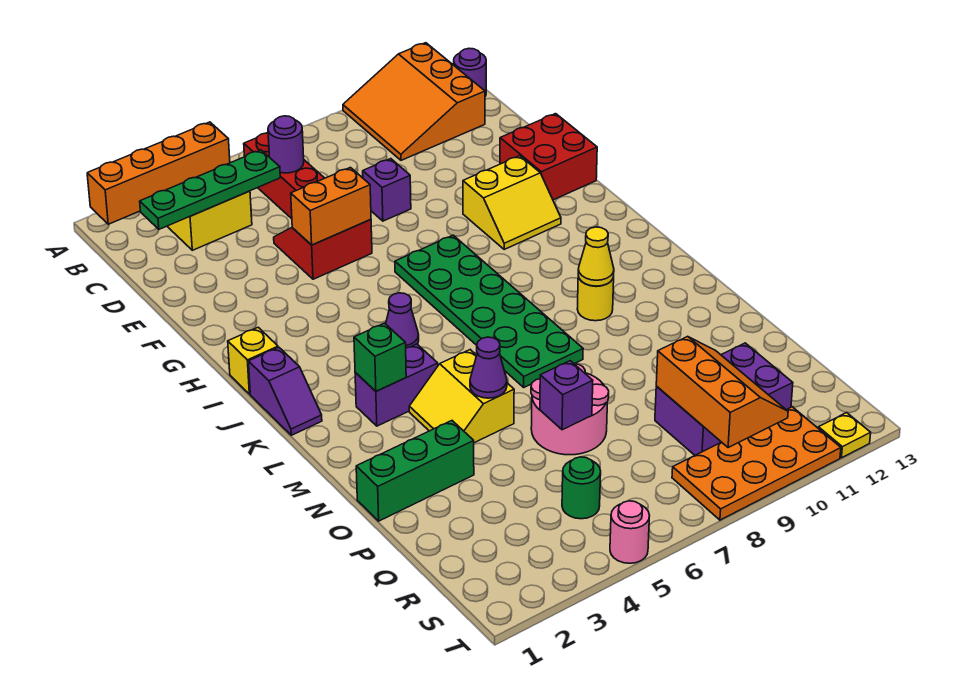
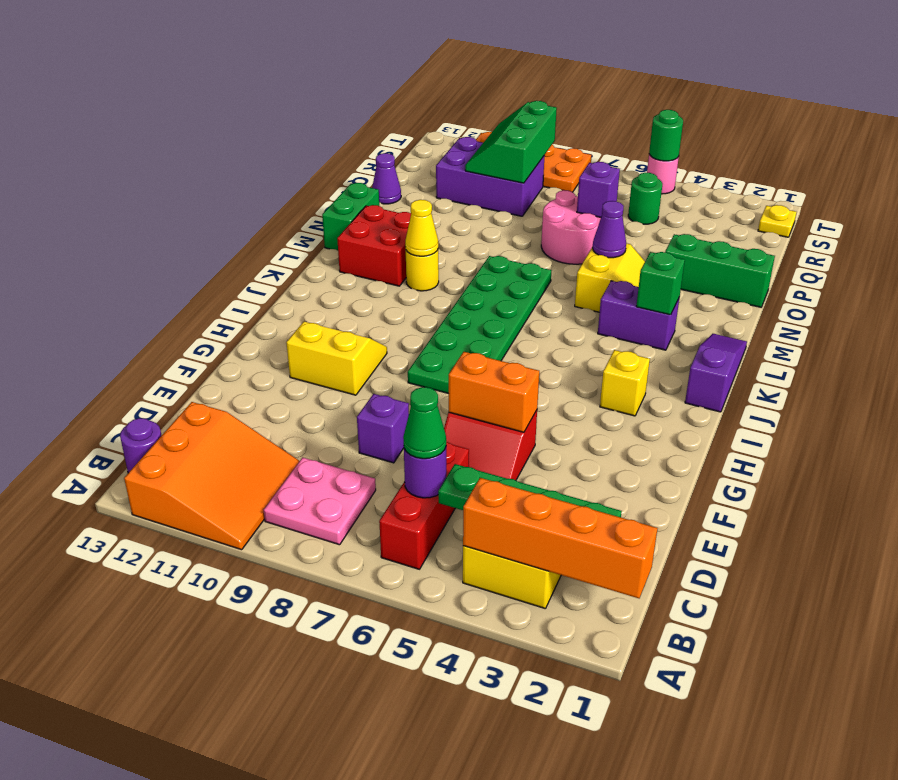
none -> pink plate B8:C9 level 1
none -> green cone C6 level 3
red brick F12:G13 level 1 -> red brick L11:M12 level 1
yellow brick I1 level 1 -> yellow brick I3 level 1
purple slope J1:K1 level 1 top J -> purple slope J1:L1 level 1 top J
purple cone J5 level 1 -> purple cone P13 level 1
none -> green brick M13:N13 level 1
orange slope Q9:S10 level 2 top 9 -> green slope Q9:S10 level 2 top 9
none -> green round brick T5 level 2
yellow plate T12 level 1 -> yellow plate S1 level 1

